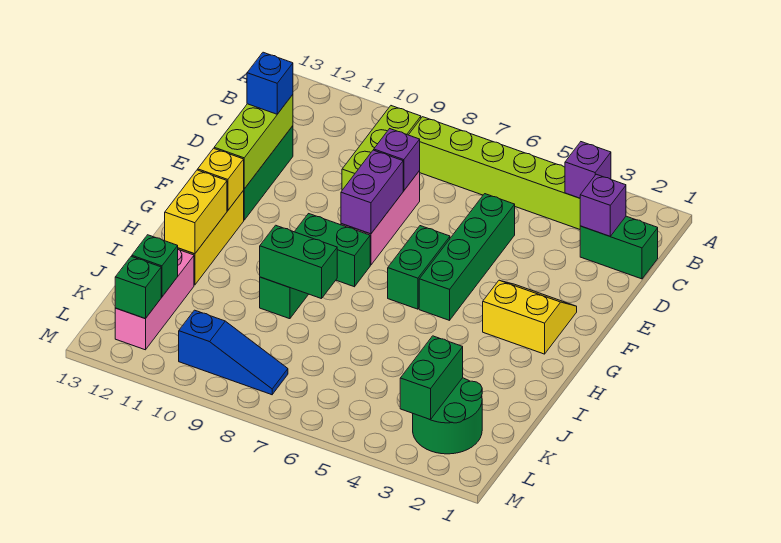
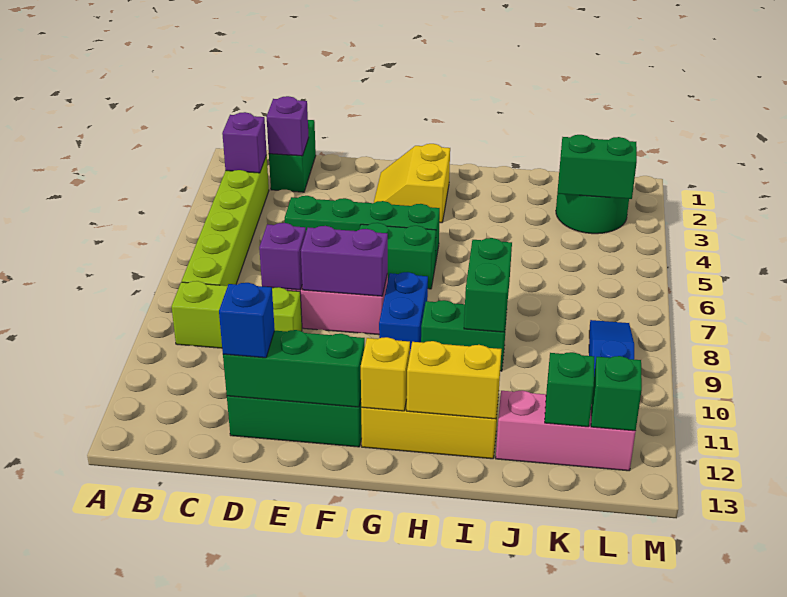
lime brick D12:F12 level 2 -> green brick D12:F12 level 2
green brick G8:G9 level 1 -> blue brick G8:G9 level 1

